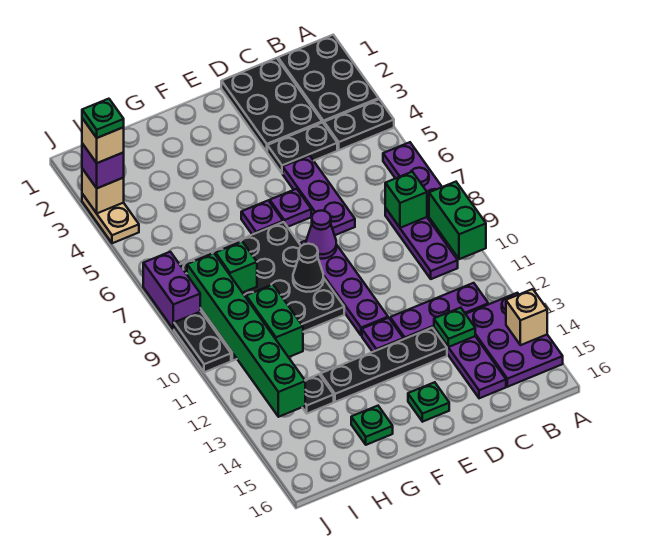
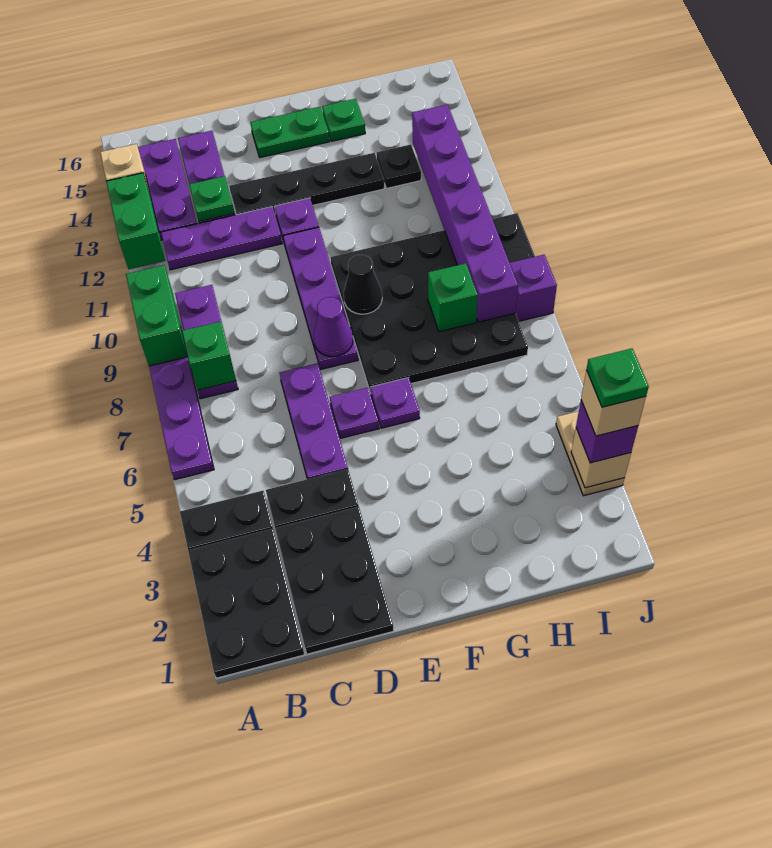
green plate E15 level 1 -> green plate E15:F15 level 1
green brick H10:H11 level 2 -> green brick A12:A13 level 2
green brick I8:I13 level 2 -> purple brick I8:I13 level 2
purple brick J7:J8 level 1 -> purple brick J8 level 1

